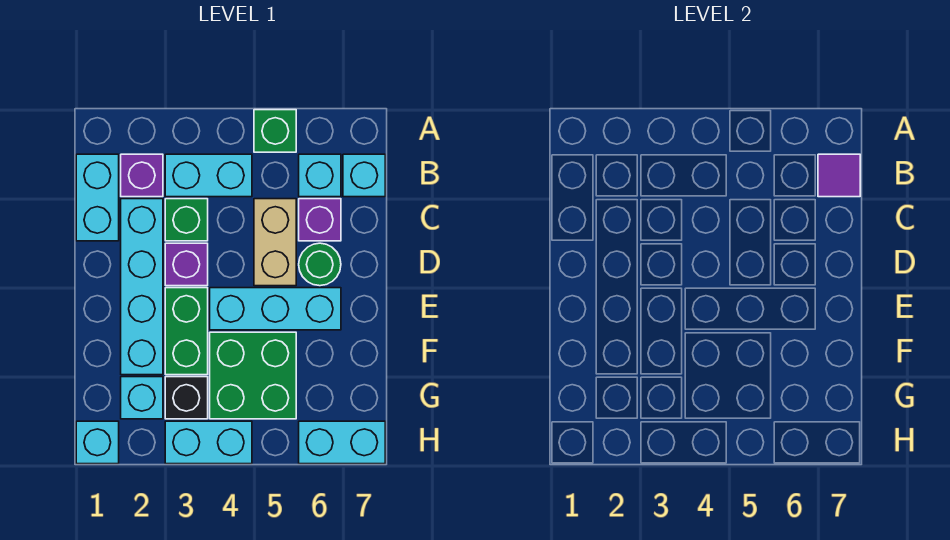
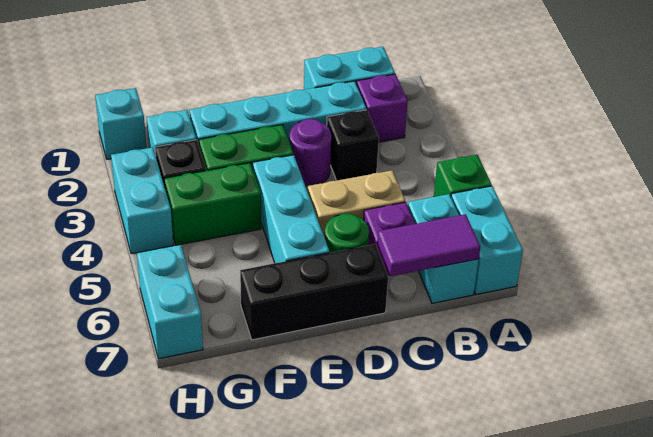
cyan brick B3:B4 level 1 -> cyan brick A6:A7 level 1
purple tile B7 level 2 -> purple tile B7:C7 level 2
green brick C3 level 1 -> black brick C3 level 1
purple brick D3 level 1 -> purple round brick D3 level 1
none -> black brick D7:F7 level 1
green brick F4:G5 level 1 -> green brick F4:G4 level 1

